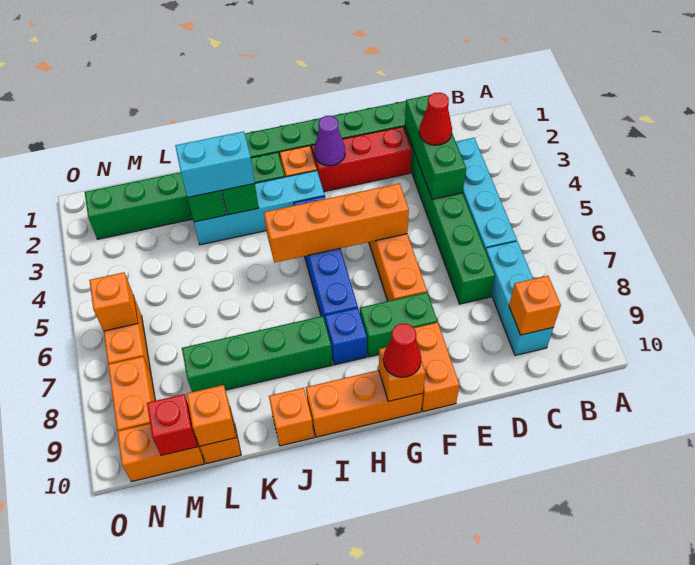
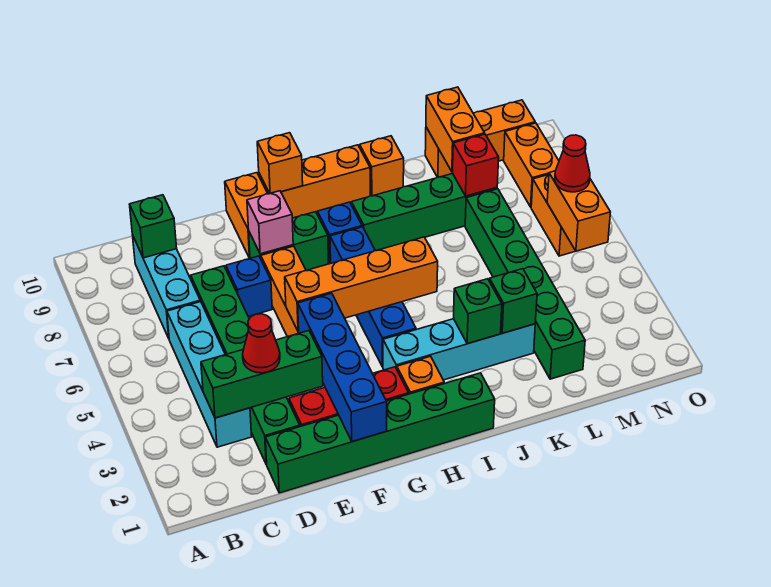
orange brick C9 level 2 -> green brick C9 level 2
green brick D2:D4 level 2 -> green brick C3:E3 level 2
none -> blue brick E7 level 1
none -> blue brick F1:F4 level 2
none -> pink brick F8 level 2
purple cone G2 level 2 -> none
red cone G10 level 3 -> red cone N6 level 3
green brick I2:N2 level 1 -> green brick L2:L7 level 1
cyan brick J3:K3 level 3 -> none
orange brick L10 level 2 -> orange brick L9:L10 level 2
red brick M10 level 2 -> red brick L8 level 2
orange brick N6 level 2 -> orange brick N5:N6 level 2

